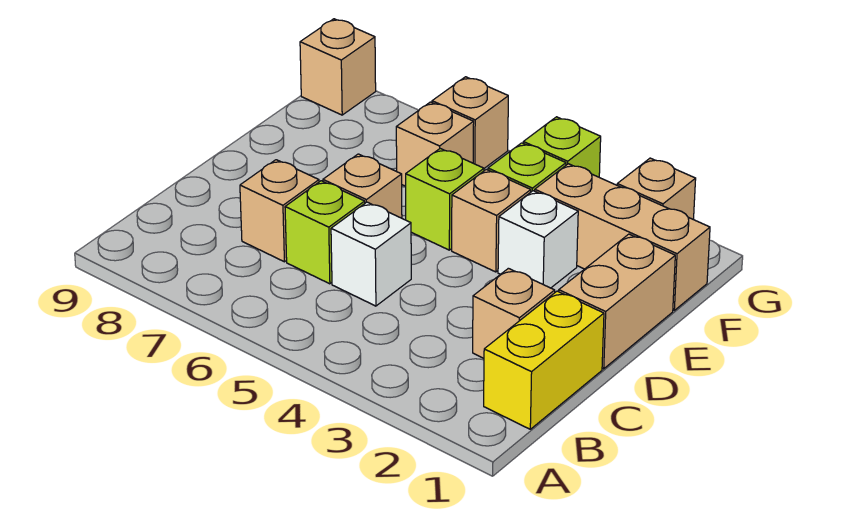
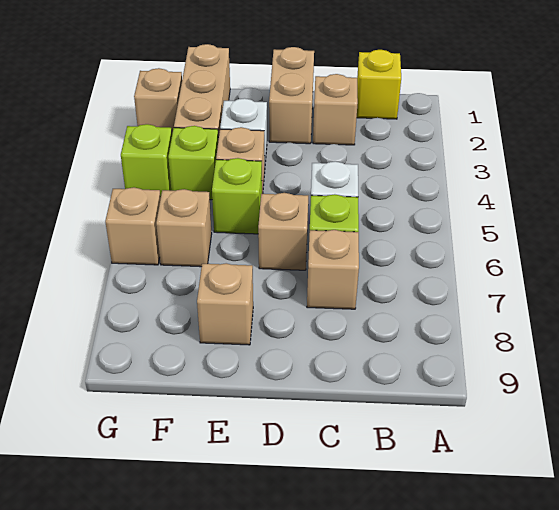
yellow brick B1:C1 level 1 -> yellow brick B1 level 1
tan brick D1:E1 level 1 -> tan brick D1:D2 level 1
tan brick G9 level 1 -> tan brick E8 level 1

